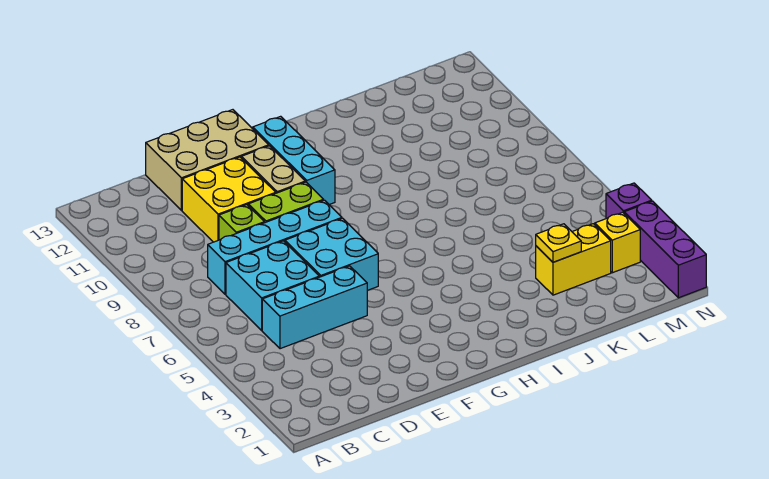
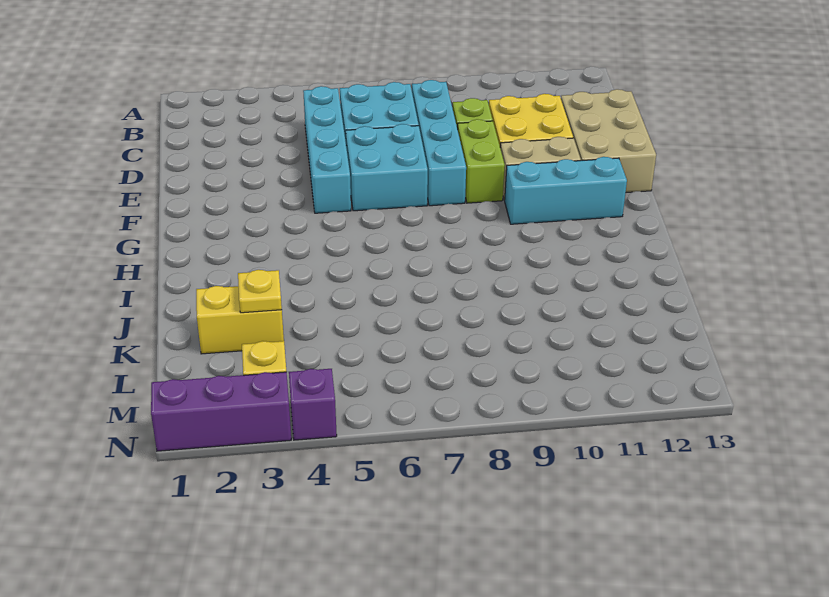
cyan brick C5:E5 level 1 -> cyan brick C5:F5 level 1
yellow brick K3:L3 level 1 -> yellow brick K2:K3 level 1

